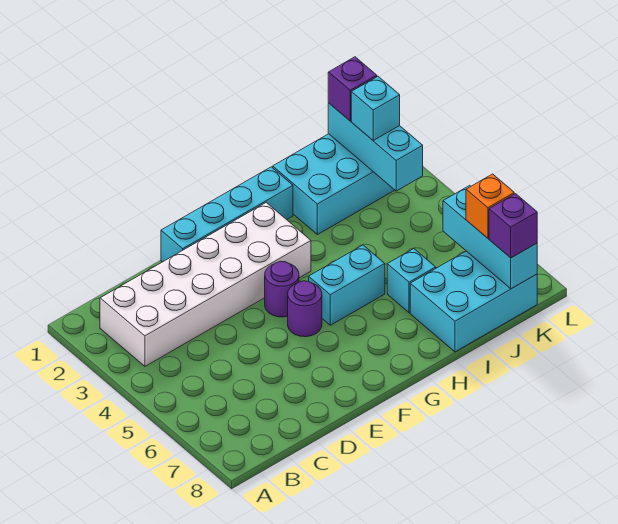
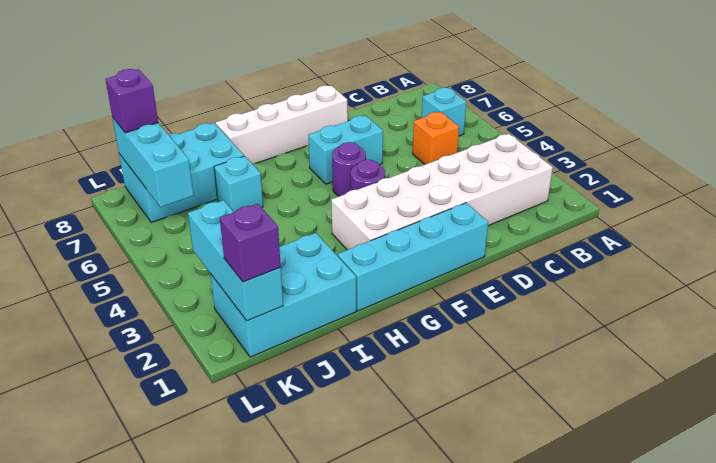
none -> white brick E8:H8 level 1
cyan brick G5:H5 level 1 -> cyan brick E6:F6 level 1
cyan brick K2 level 3 -> cyan brick B6 level 1
orange brick K7 level 3 -> orange brick C5 level 1

